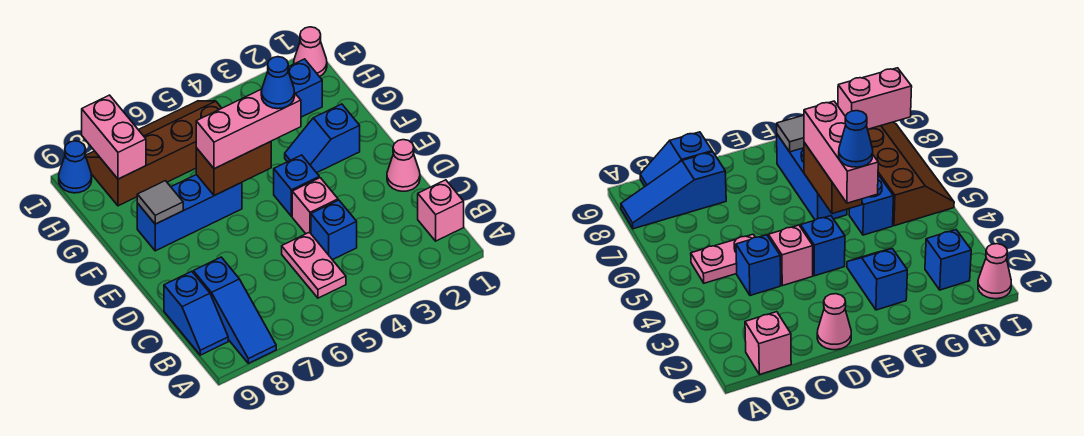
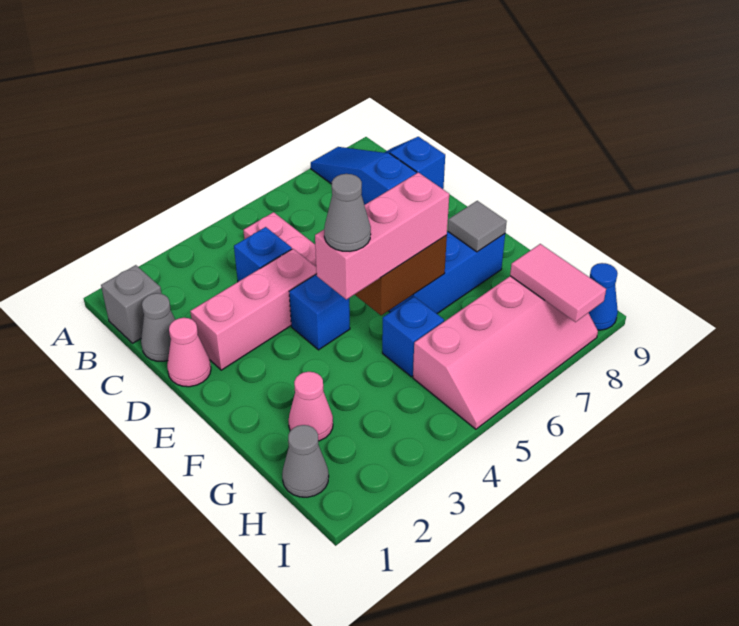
pink brick B1 level 1 -> grey brick B1 level 1
none -> grey cone C1 level 1
pink brick D4 level 1 -> pink brick D2:D4 level 1
blue slope F2:F3 level 1 top 2 -> none
blue cone F4 level 4 -> grey cone F4 level 4
none -> grey cone H1 level 1
blue brick H2 level 1 -> none
brown slope H5:I8 level 1 top H -> pink slope H5:I8 level 1 top H
pink brick H8:I8 level 2 -> pink tile H8:I8 level 2
pink cone I1 level 1 -> pink cone G2 level 1

